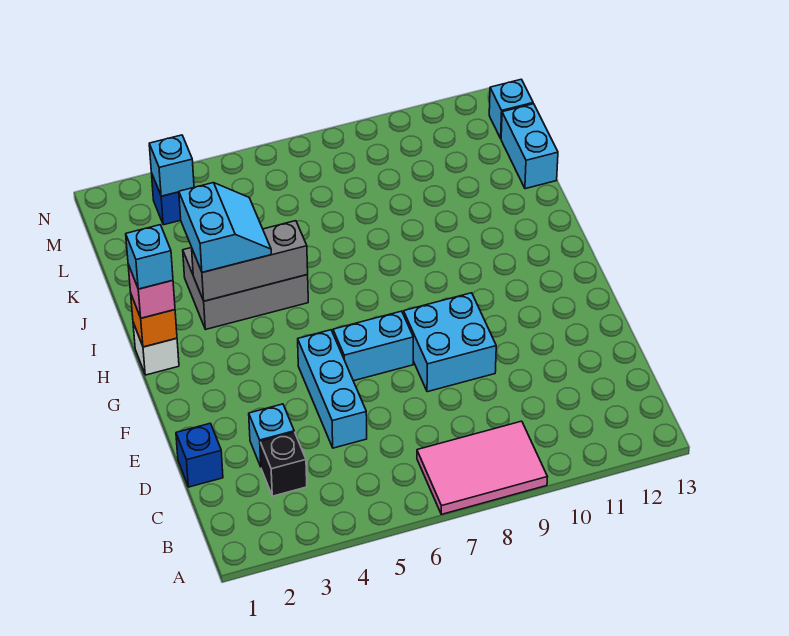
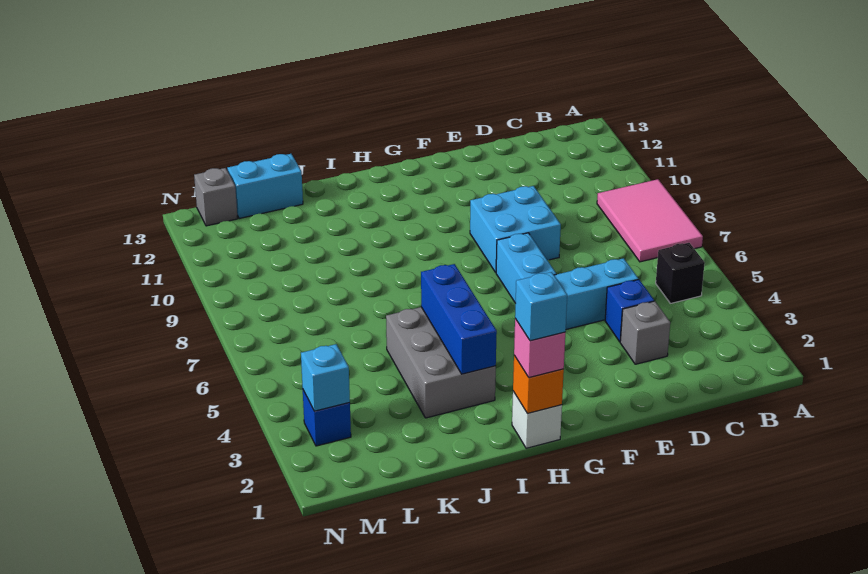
black brick C3 level 1 -> black brick B5 level 1
blue brick D1 level 1 -> blue brick D4 level 1
cyan brick D3 level 1 -> grey brick D3 level 1
grey brick I3:I5 level 2 -> blue brick I3:I5 level 2
cyan slope I3:J4 level 3 top 3 -> none
cyan brick M13 level 1 -> grey brick M13 level 1

